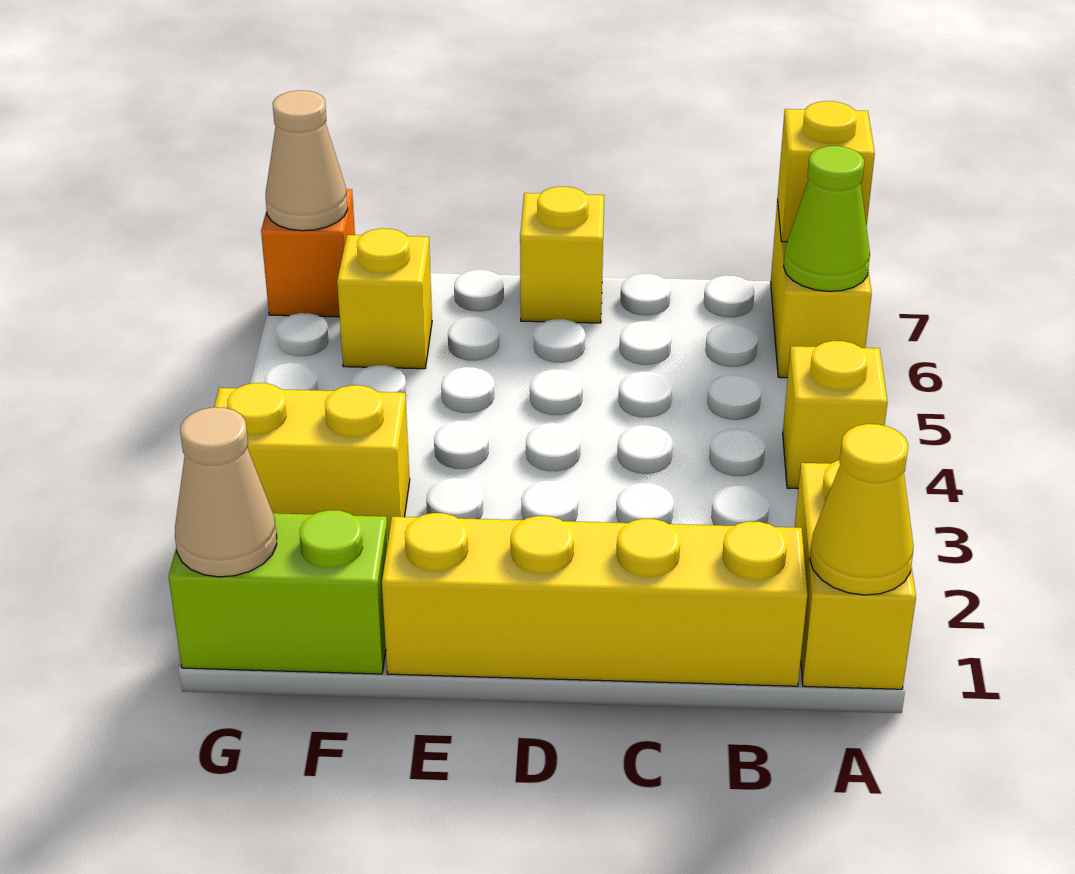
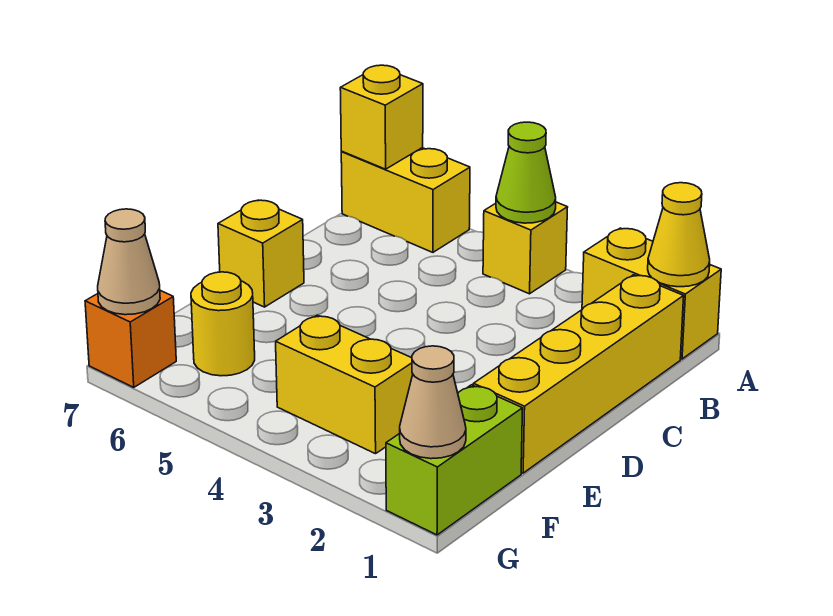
lime cone A6 level 2 -> lime cone A4 level 2
yellow brick F3:G3 level 1 -> yellow brick F3:F4 level 1
yellow brick F6 level 1 -> yellow round brick F6 level 1

